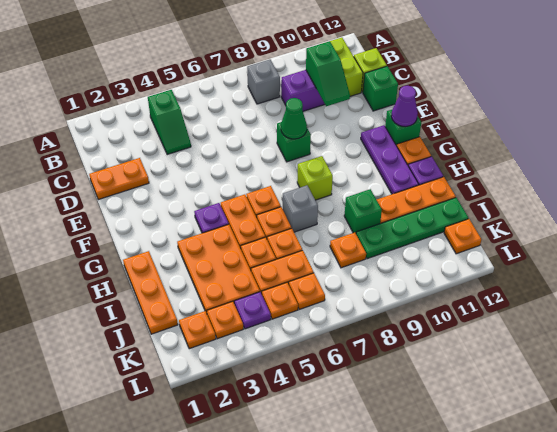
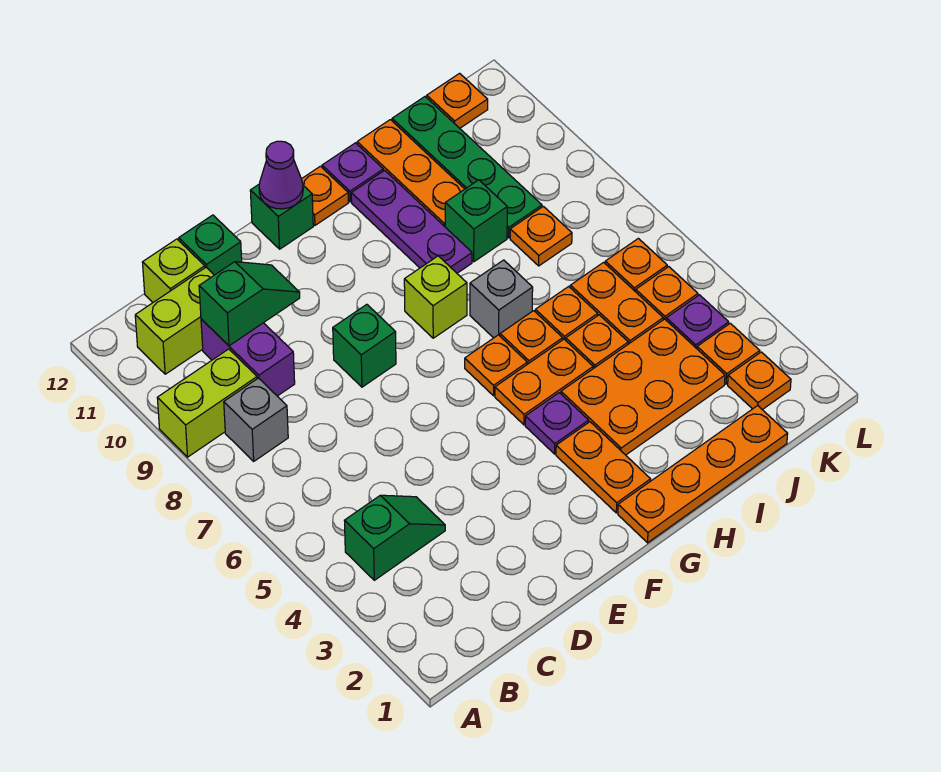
none -> lime brick A9:B9 level 1
orange plate D1:D2 level 1 -> orange plate G2:G3 level 1
green cone E8 level 2 -> none
purple plate F11:H11 level 1 -> purple plate H9:H11 level 1
orange plate H1:J1 level 1 -> orange plate G1:J1 level 1

